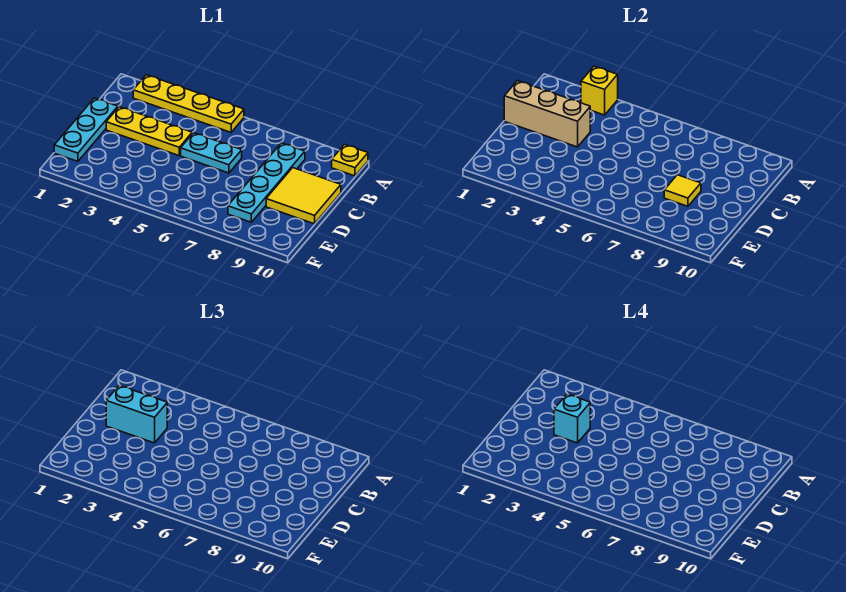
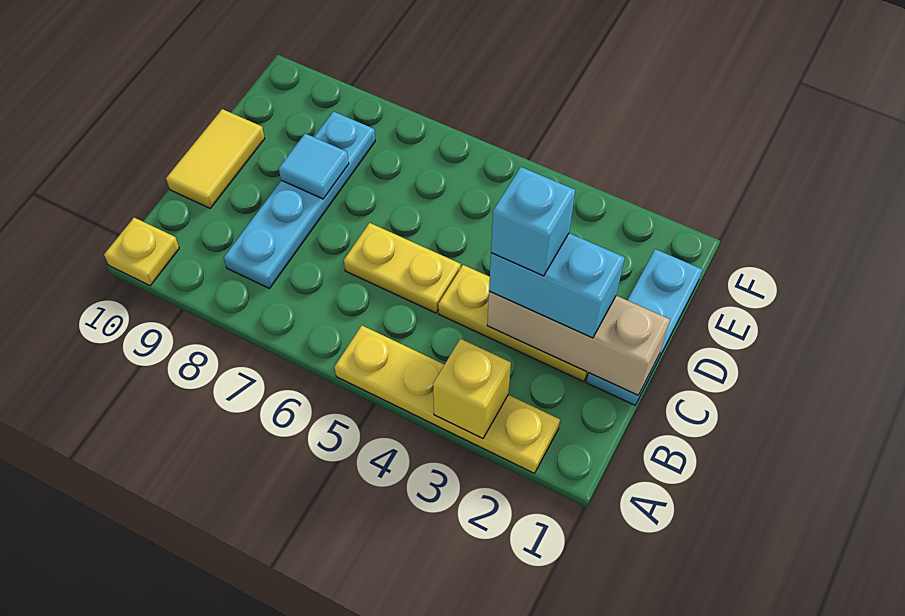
cyan plate C5:C6 level 1 -> yellow plate C5:C6 level 1
yellow tile C9:D10 level 1 -> yellow tile C10:D10 level 1
yellow tile D8 level 2 -> cyan tile D8 level 2

